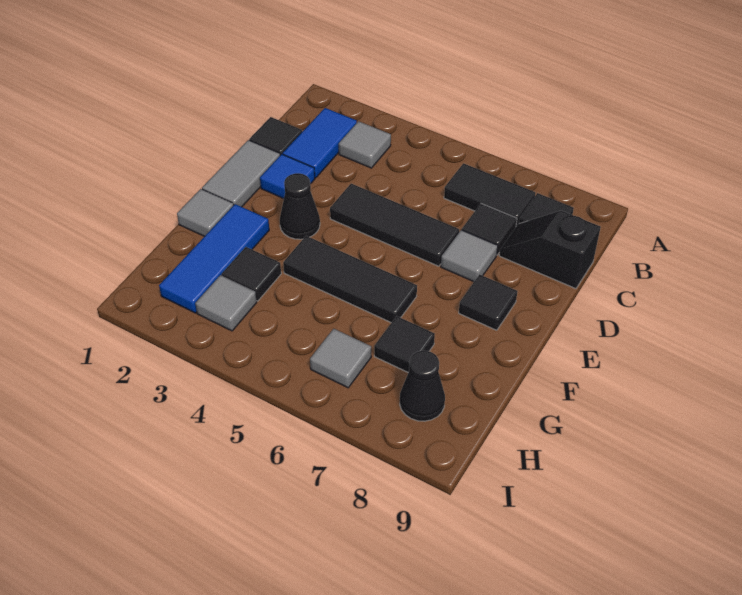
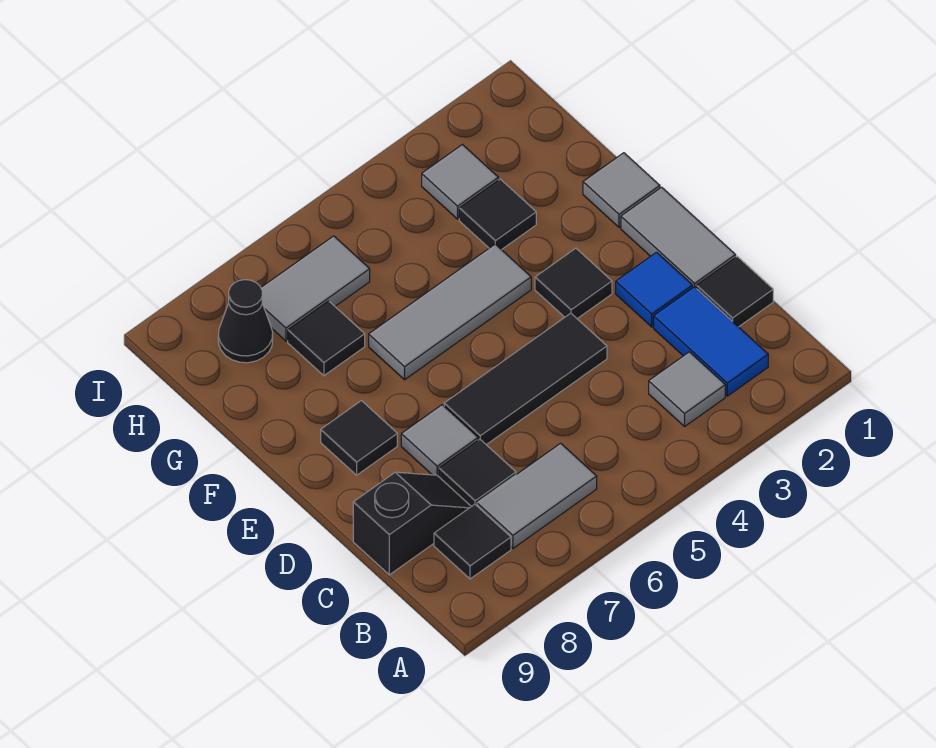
black tile B6:B7 level 1 -> grey tile B6:B7 level 1
black cone E3 level 1 -> black tile E3 level 1
blue tile F2:H2 level 1 -> none
black tile F4:F6 level 1 -> grey tile F4:F6 level 1
grey tile H6 level 1 -> grey tile H6:H7 level 1

